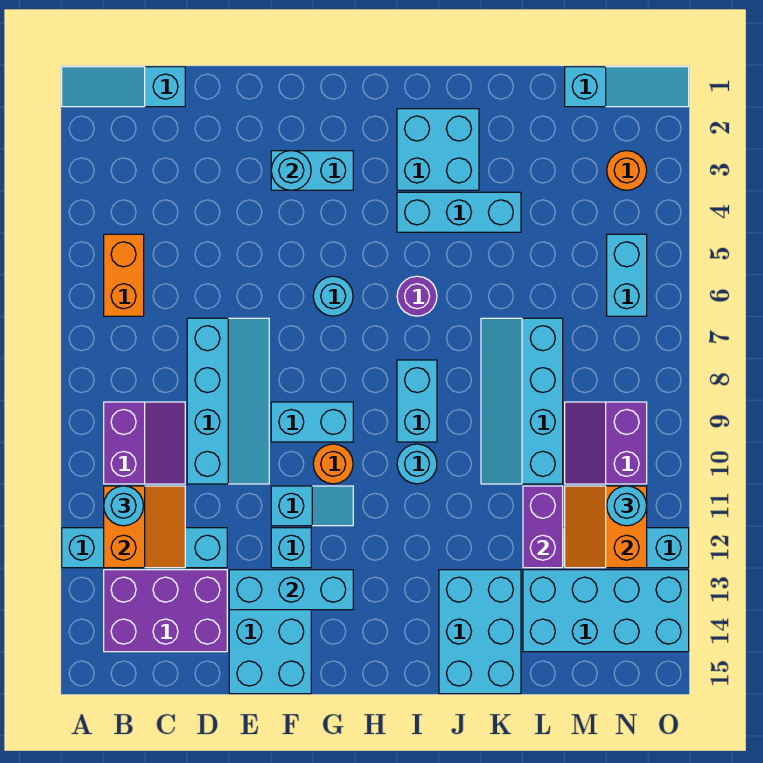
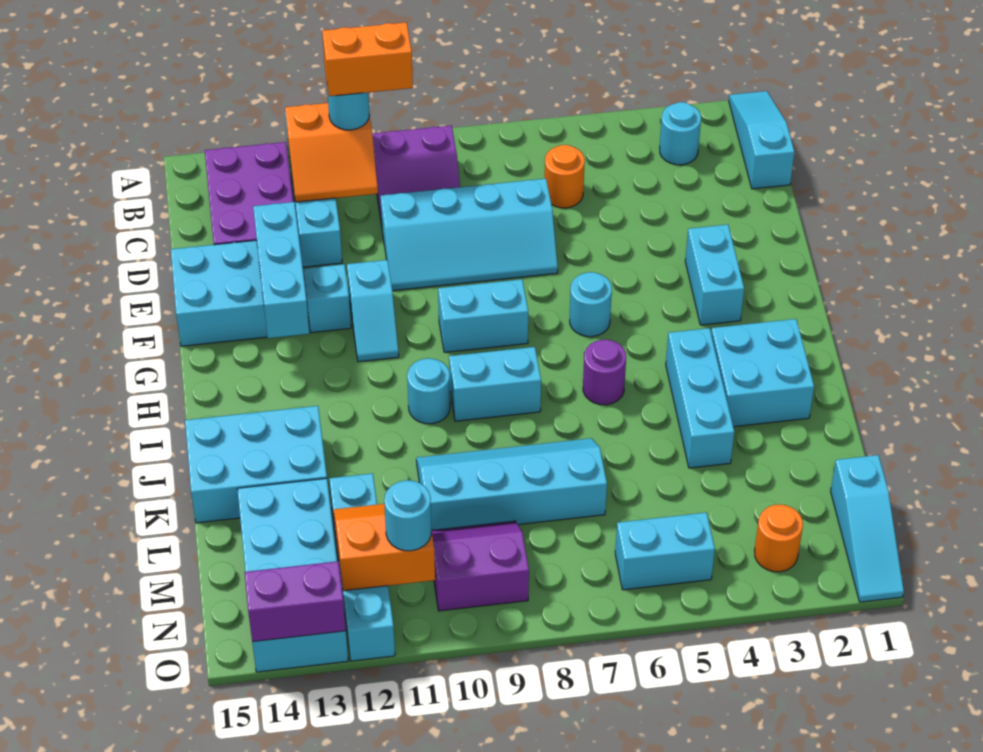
orange brick B5:B6 level 1 -> orange brick B10:B11 level 4
cyan round brick F3 level 2 -> cyan round brick B3 level 1
cyan brick F9:G9 level 1 -> cyan brick G8:G9 level 1
orange round brick G10 level 1 -> orange round brick C6 level 1
purple brick L11:L12 level 2 -> purple brick O13:O14 level 2

